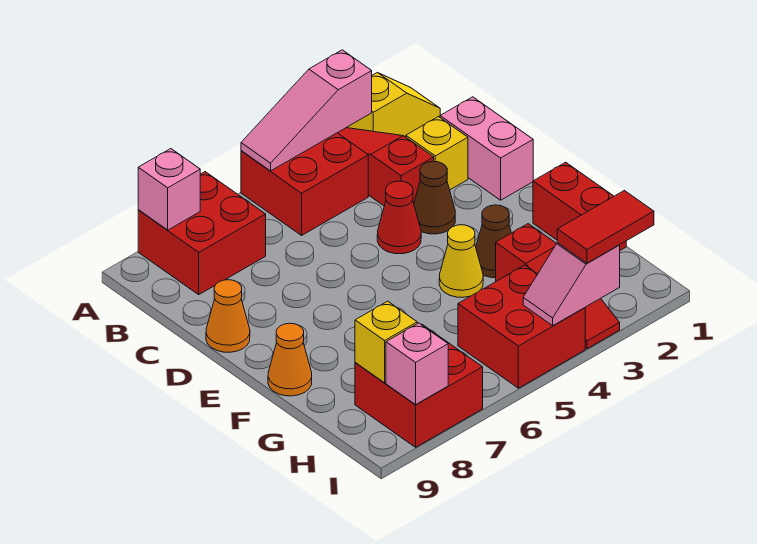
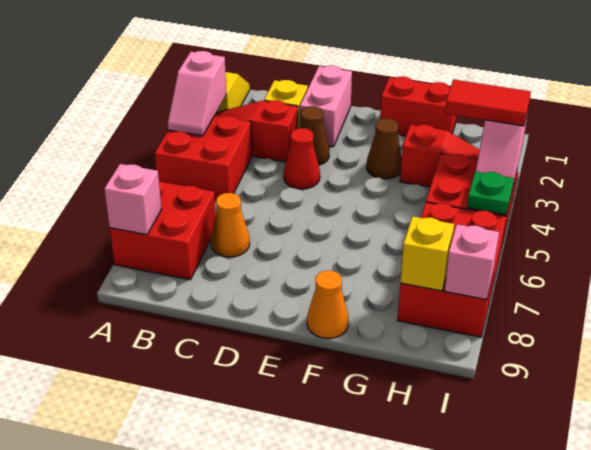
pink slope A3:A5 level 2 top 3 -> pink slope A3:A4 level 2 top 3
pink brick C1:D1 level 1 -> pink brick D1:D2 level 1
orange cone D9 level 1 -> orange cone C7 level 1
yellow cone F4 level 1 -> none
red brick H7:I8 level 1 -> red brick H6:I8 level 1
red tile I2:I3 level 3 -> red tile H3:I3 level 3
none -> green plate I5 level 2

